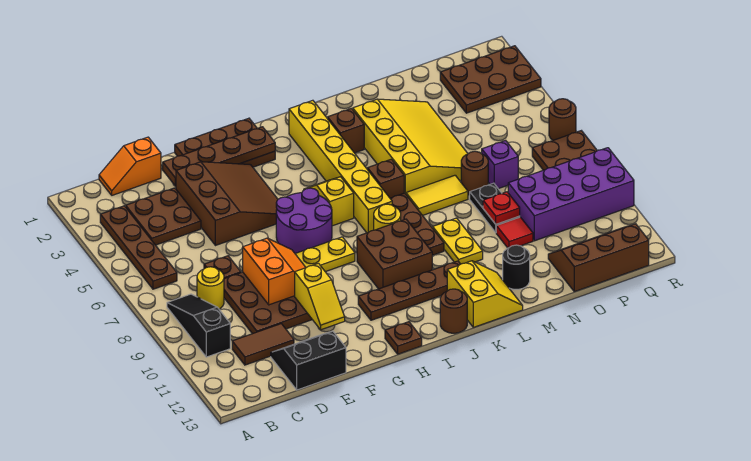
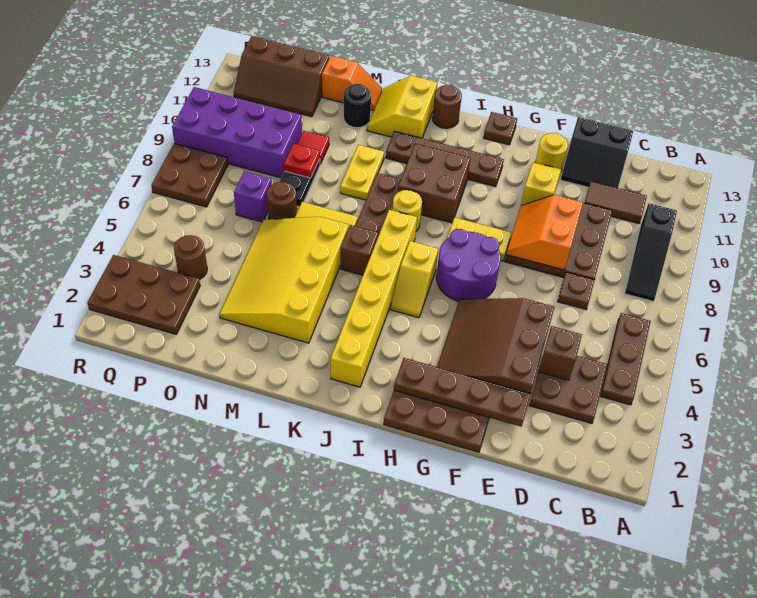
brown plate B3:B6 level 1 -> brown plate B4:B6 level 1
orange slope C1:D1 level 1 top D -> orange slope M13:N13 level 1 top N
yellow round brick C8 level 1 -> yellow round brick F12 level 1
brown brick K3 level 1 -> brown brick D4 level 2
brown round brick R6 level 1 -> brown round brick P4 level 1

